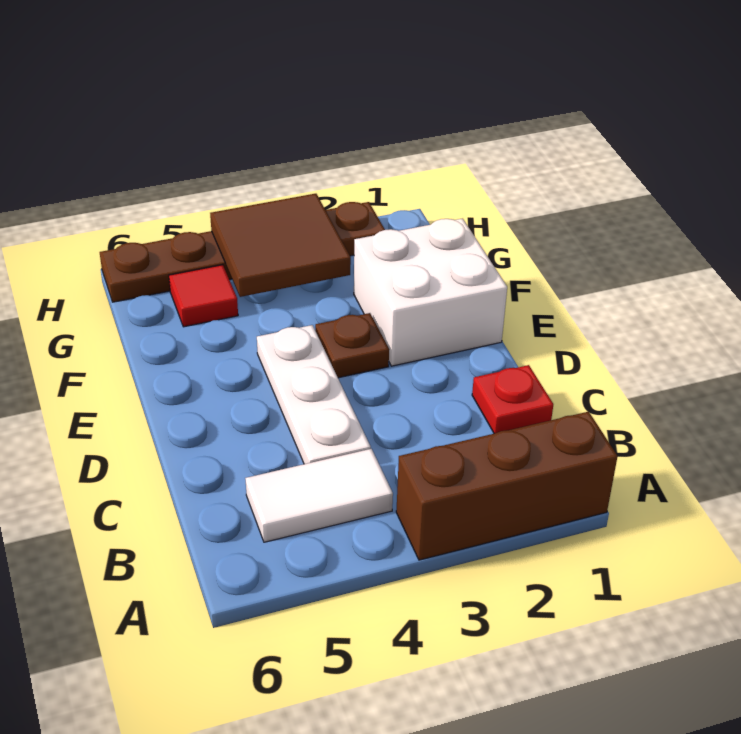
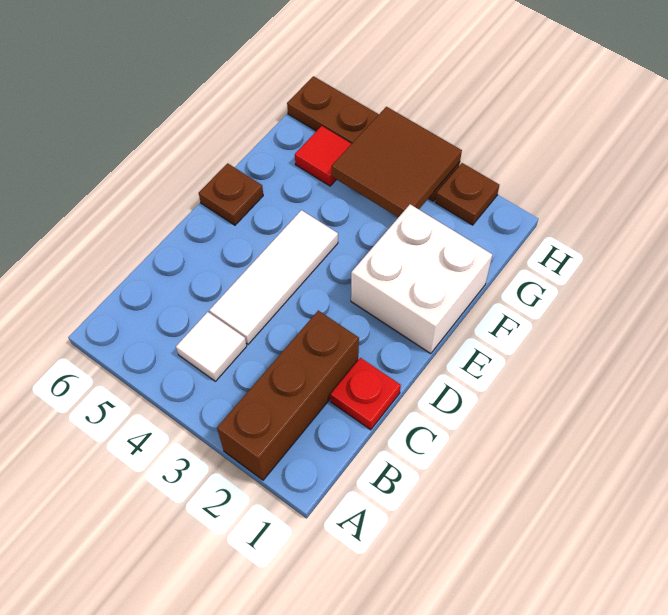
brown brick A1:A3 level 1 -> brown brick A2:C2 level 1
white tile B4:B5 level 1 -> white tile B4 level 1
white plate C4:E4 level 1 -> white tile C4:E4 level 1
brown plate E3 level 1 -> brown plate E6 level 1

